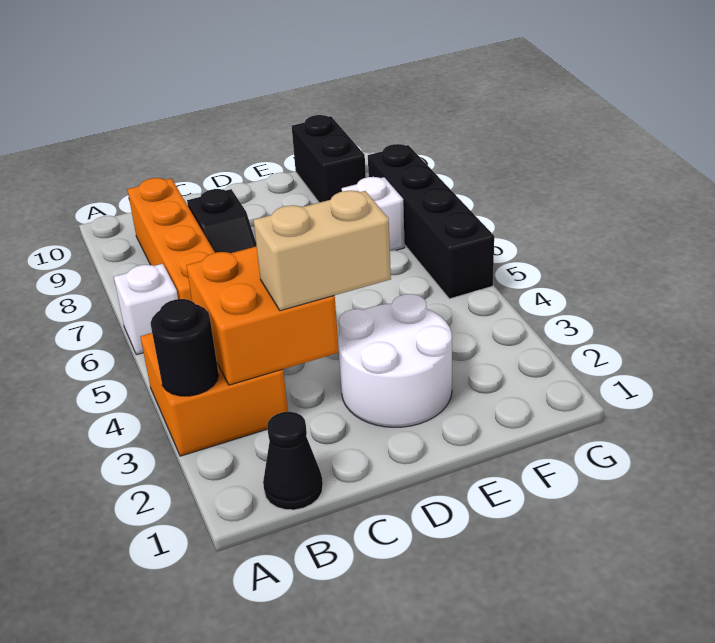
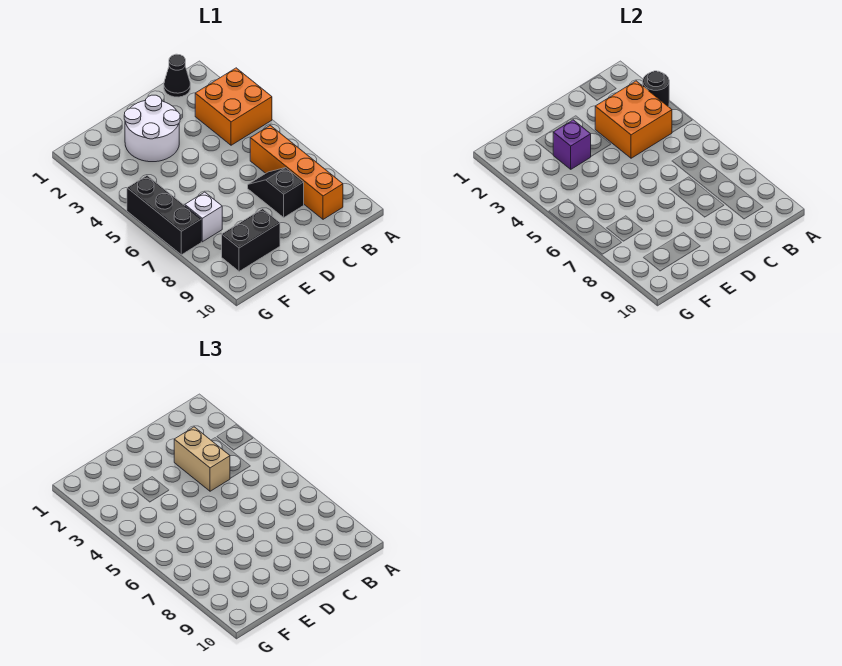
white brick A6 level 1 -> none
tan brick C3:D3 level 3 -> tan brick C3:C4 level 3
none -> purple brick E3 level 2
black brick F9:F10 level 1 -> black brick E9:F9 level 1
black brick G5:G8 level 1 -> black brick G5:G7 level 1

